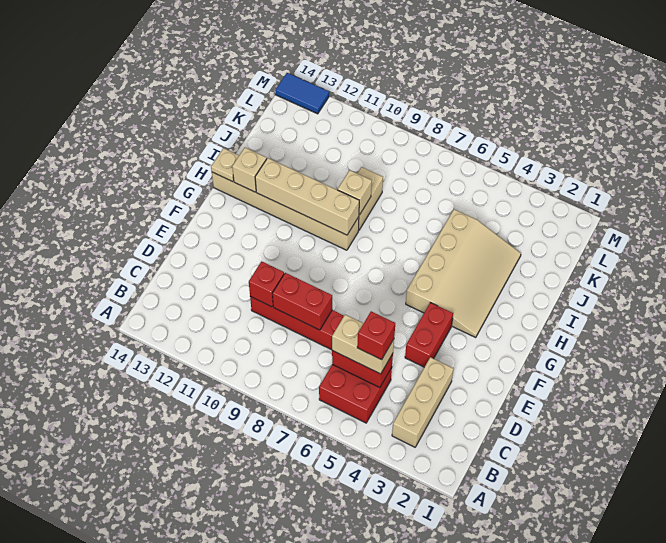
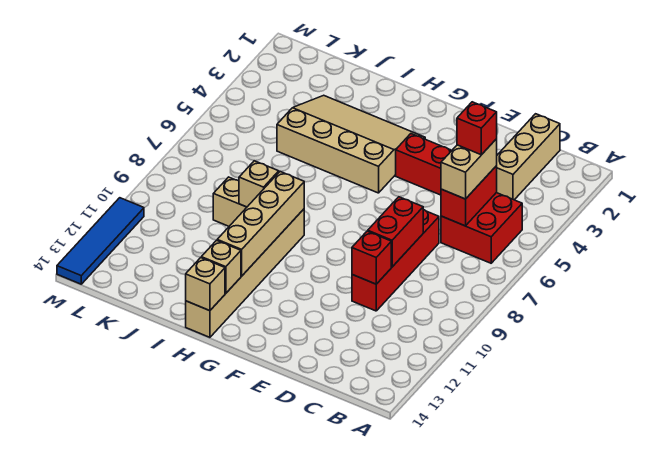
tan brick B3:D3 level 1 -> tan brick C1:C3 level 1
tan plate H14 level 2 -> tan brick H14 level 2
blue tile M13:M14 level 1 -> blue tile M11:M14 level 1

